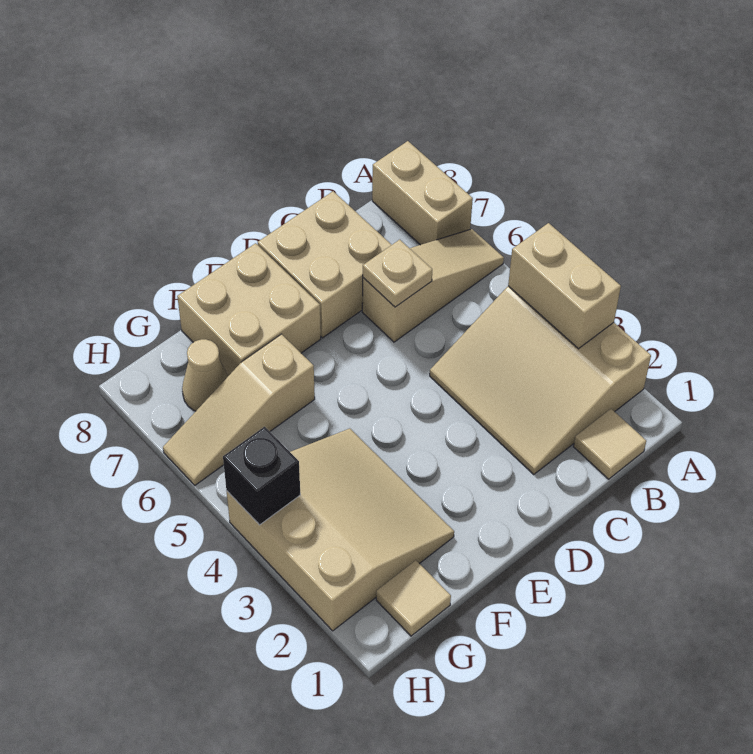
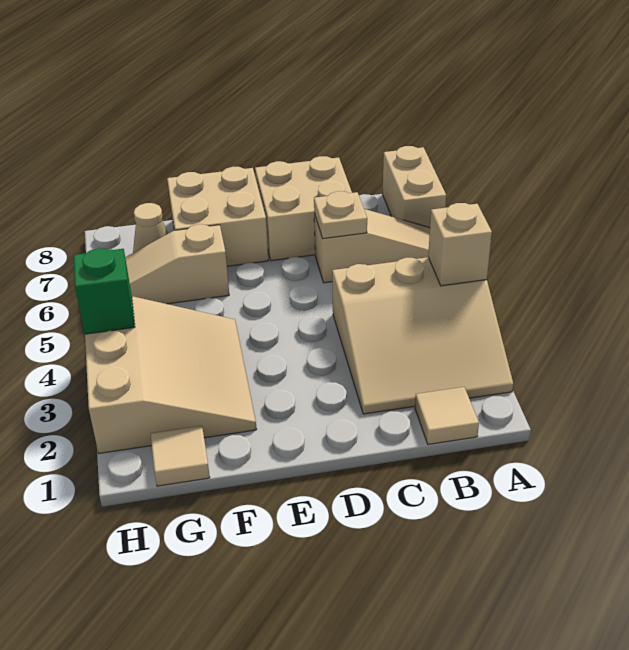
tan slope A2:C4 level 1 top A -> tan slope A2:C4 level 1 top 4
tan brick A3:A4 level 2 -> tan brick A4 level 2
black brick H4 level 2 -> green brick H4 level 2

